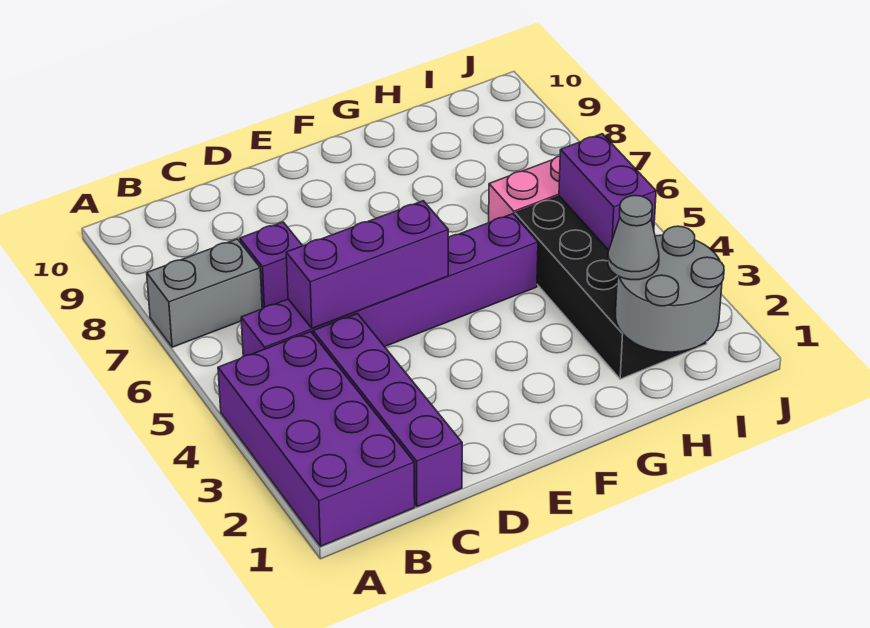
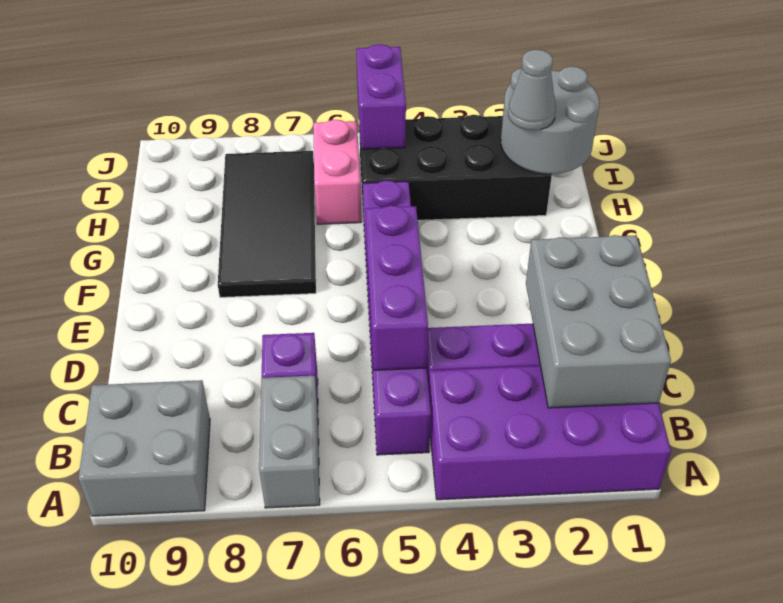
none -> grey brick A9:B10 level 1
none -> grey brick B1:D2 level 2
none -> black tile F7:I8 level 1
purple brick I4:I5 level 2 -> purple brick I5:J5 level 2

